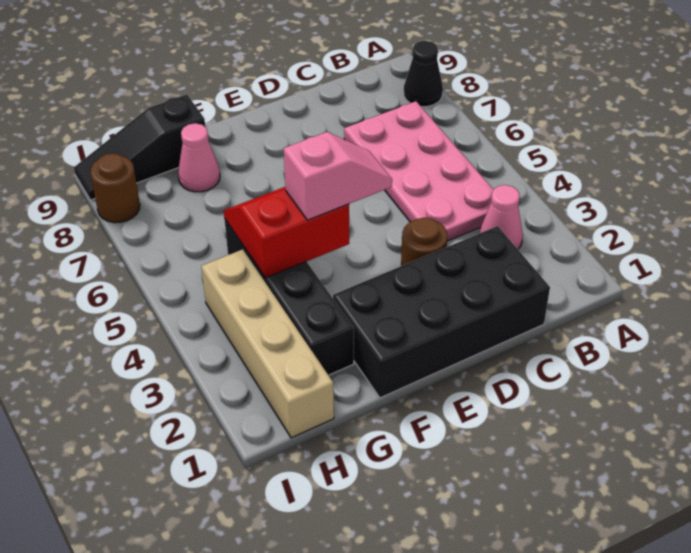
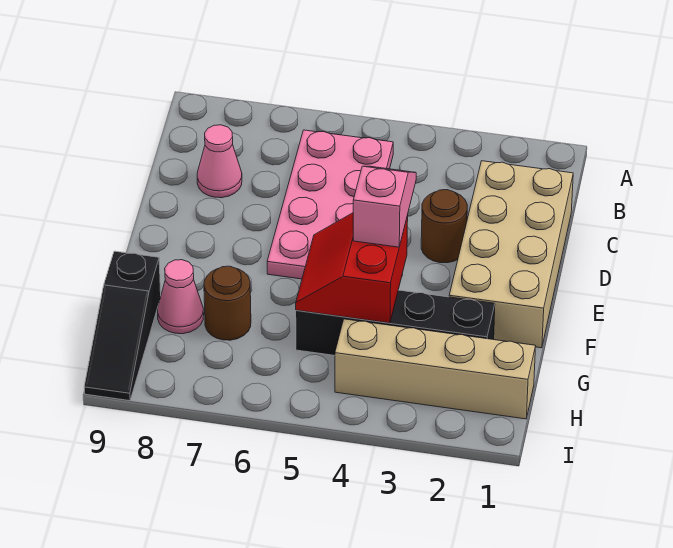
black cone A8 level 1 -> none
pink cone B3 level 1 -> pink cone C8 level 1
pink plate B4:C7 level 1 -> pink plate B5:E6 level 1
black brick C1:F2 level 1 -> tan brick C1:F2 level 1
brown round brick I8 level 1 -> brown round brick G7 level 1

